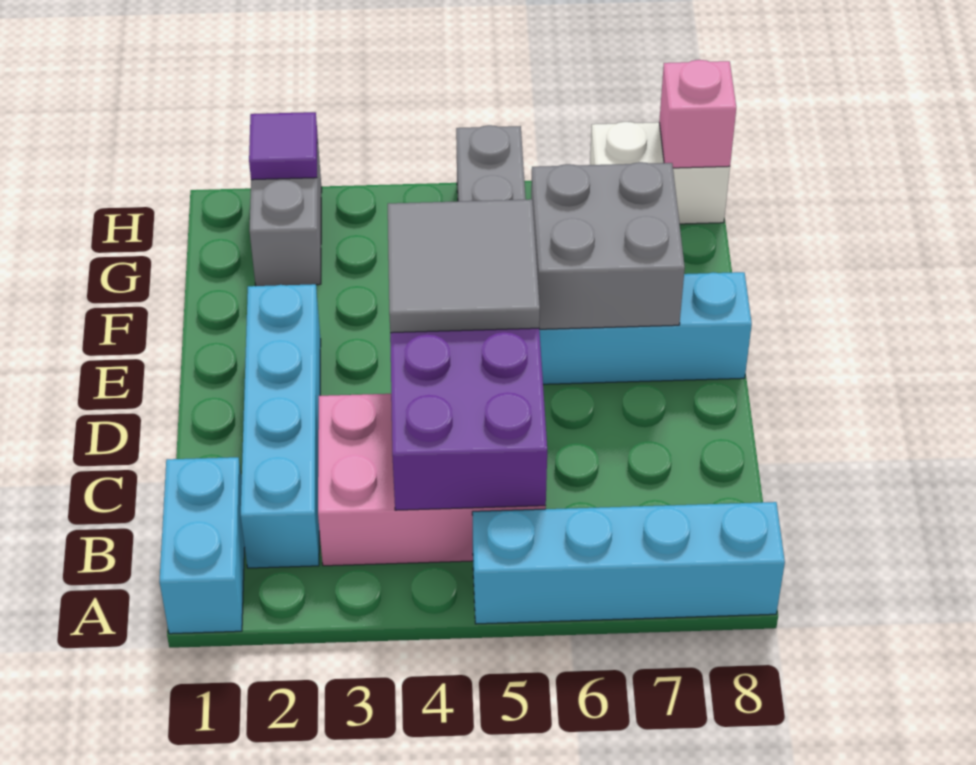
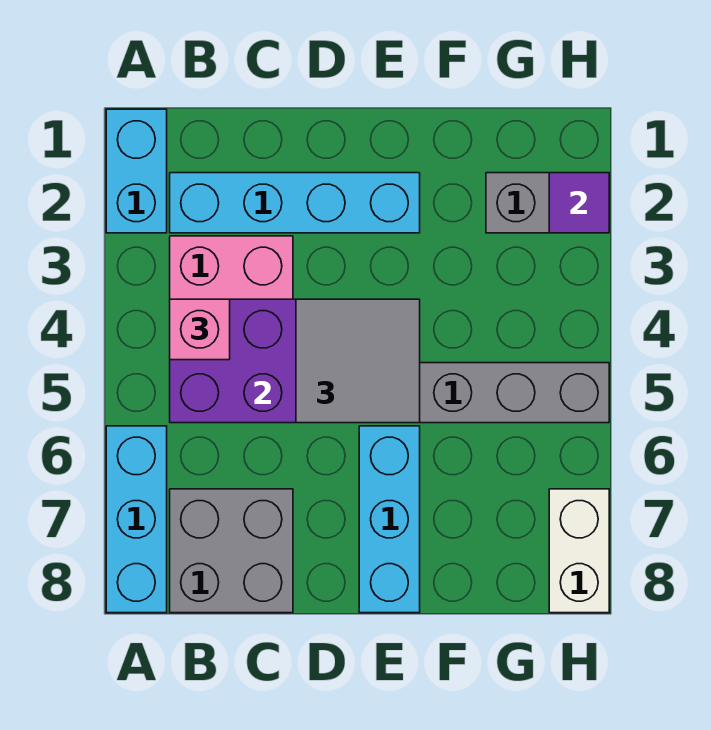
cyan brick A1:B1 level 1 -> cyan brick A1:A2 level 1
cyan brick A5:A8 level 1 -> cyan brick A6:A8 level 1
grey brick E6:F7 level 2 -> grey brick B7:C8 level 1
pink brick H8 level 2 -> pink brick B4 level 3

